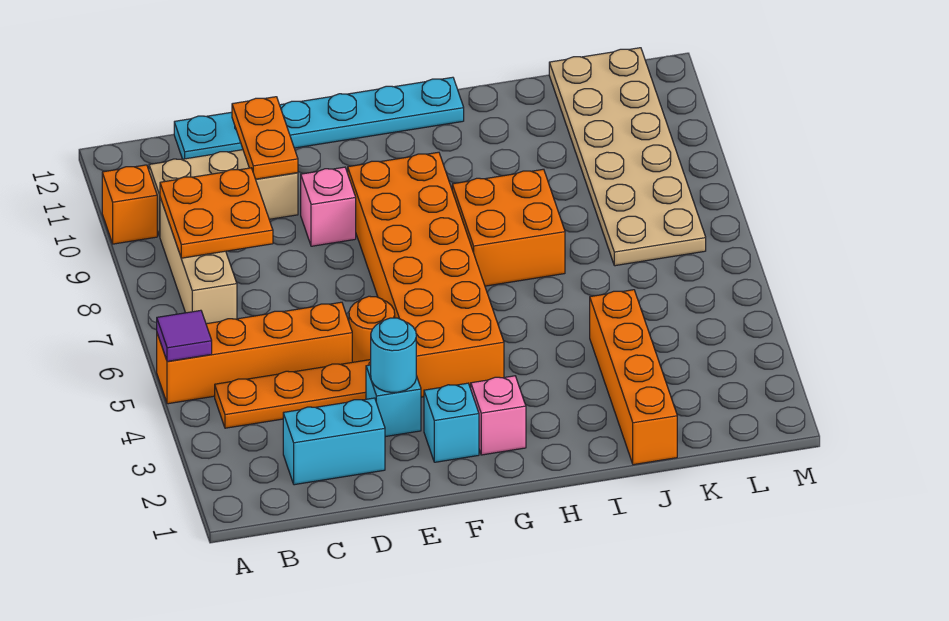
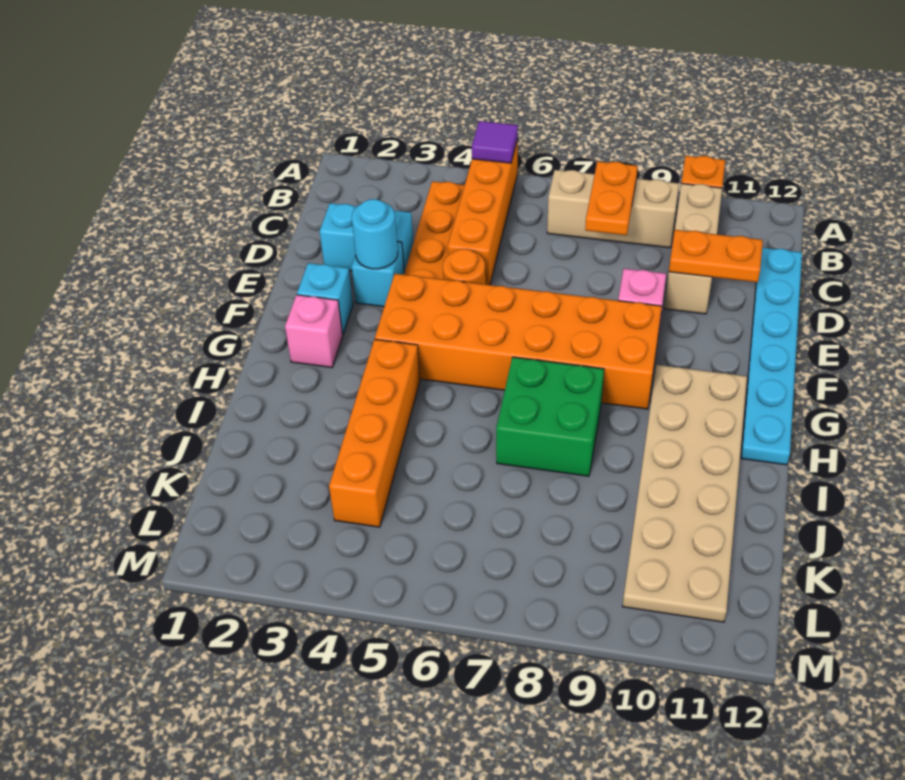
orange plate B8:C9 level 2 -> orange plate B8:C8 level 2
cyan brick C2:D2 level 1 -> cyan brick D2:D3 level 1
orange brick H7:I8 level 1 -> green brick H7:I8 level 1
orange brick J1:J4 level 1 -> orange brick H4:K4 level 1
tan plate K7:L12 level 1 -> tan plate G10:L11 level 1

